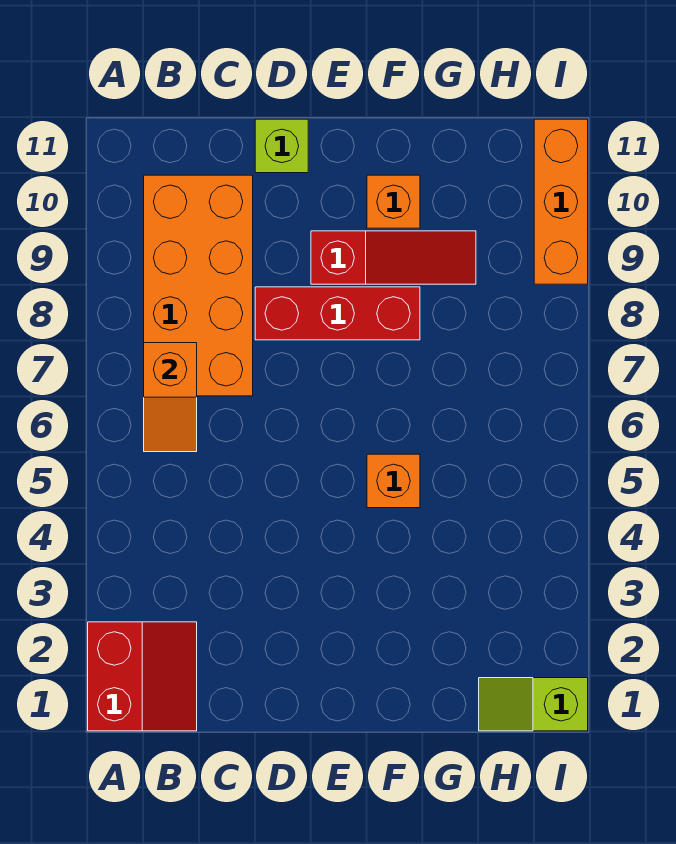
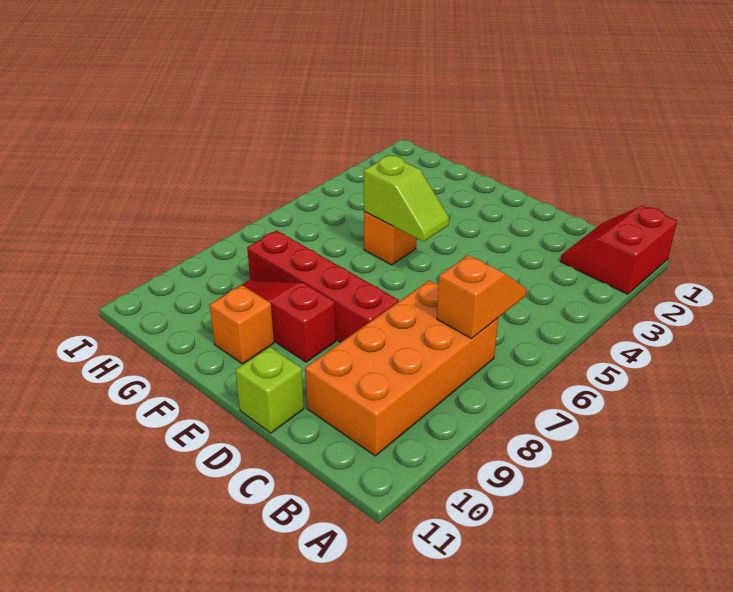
red brick D8:F8 level 1 -> red brick D8:G8 level 1
lime slope H1:I1 level 1 top I -> lime slope E5:F5 level 2 top F
orange brick I9:I11 level 1 -> none

